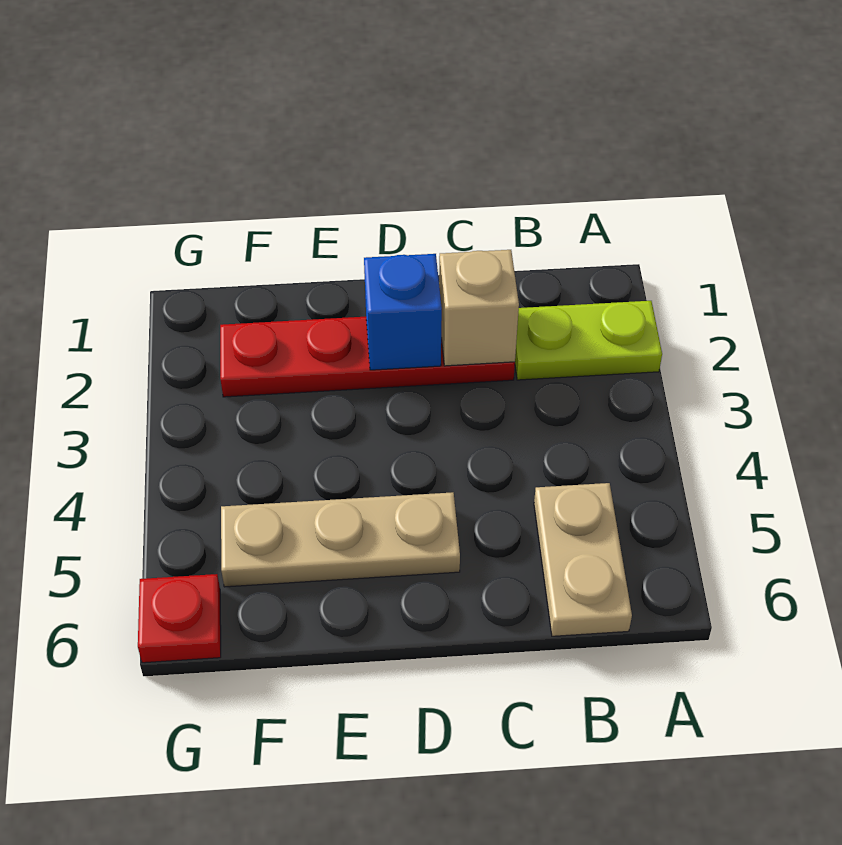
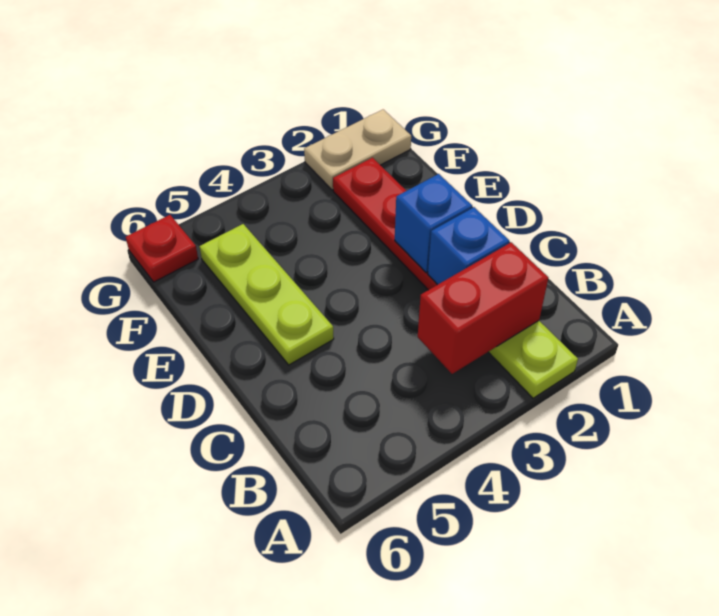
none -> red brick B2:B3 level 2
tan plate B5:B6 level 1 -> tan plate G1:G2 level 1
tan brick C2 level 2 -> blue brick C2 level 2
tan plate D5:F5 level 1 -> lime plate D5:F5 level 1

